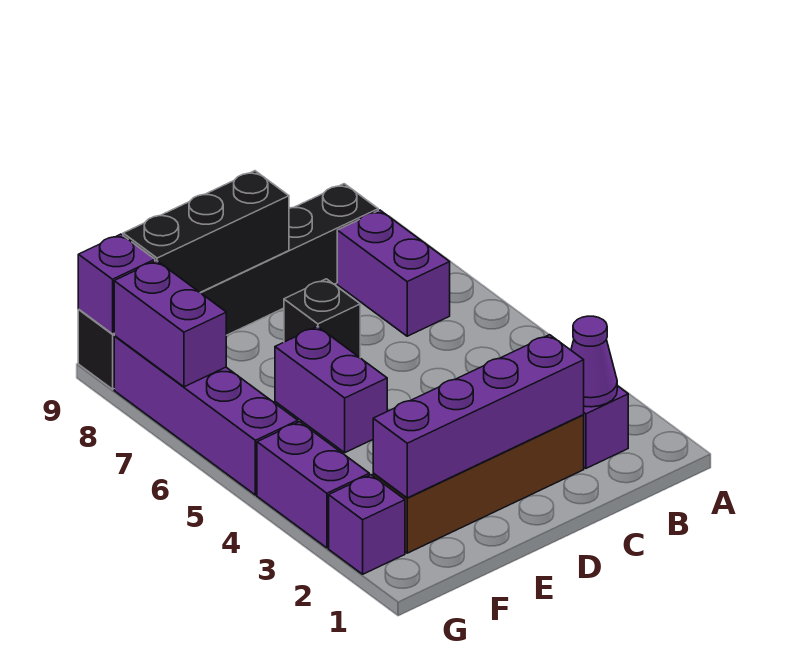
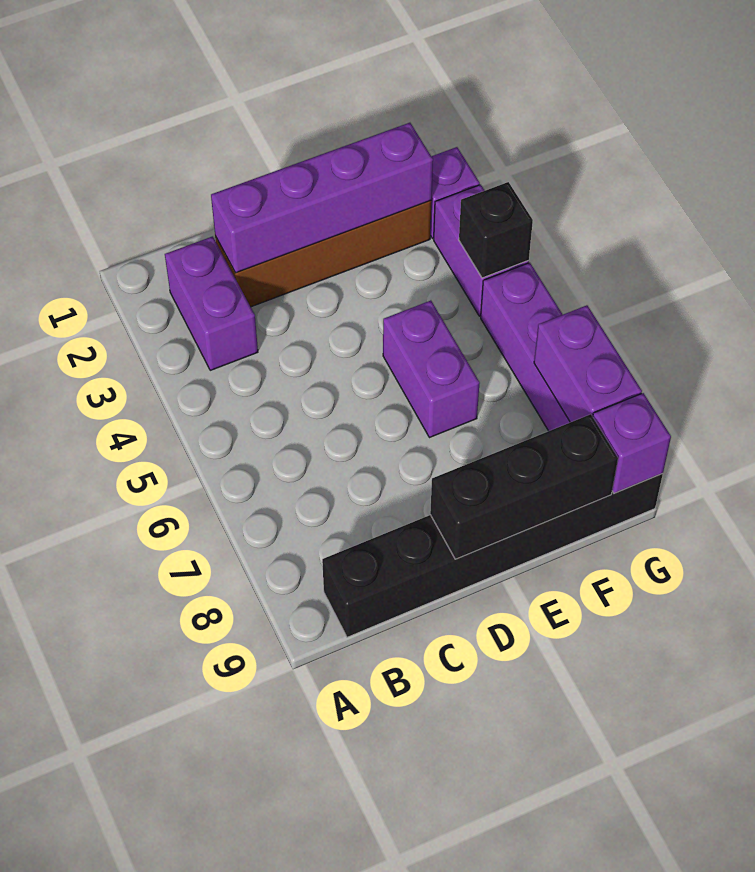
purple cone B2 level 2 -> none
purple brick B7:B8 level 1 -> none
black brick D7 level 1 -> black brick G4 level 2

